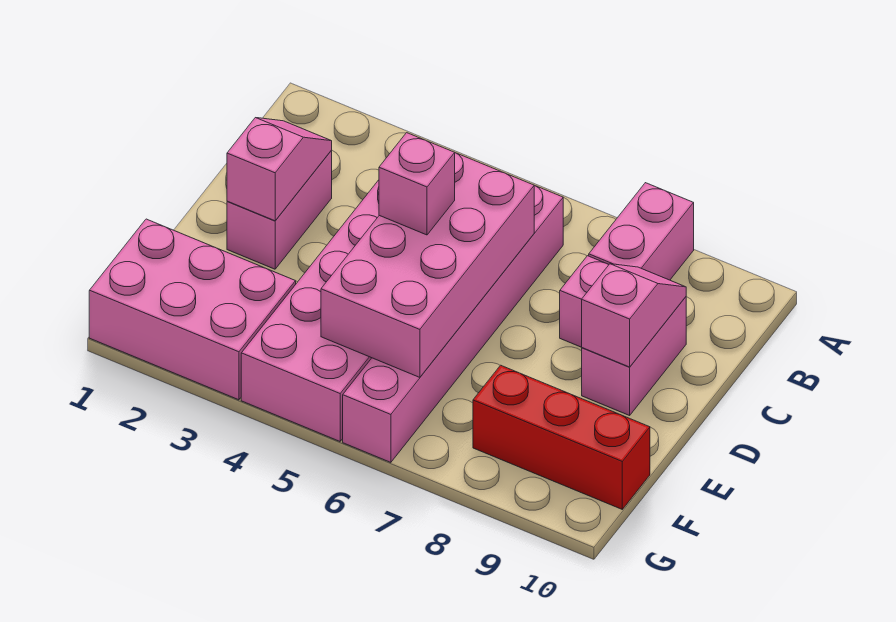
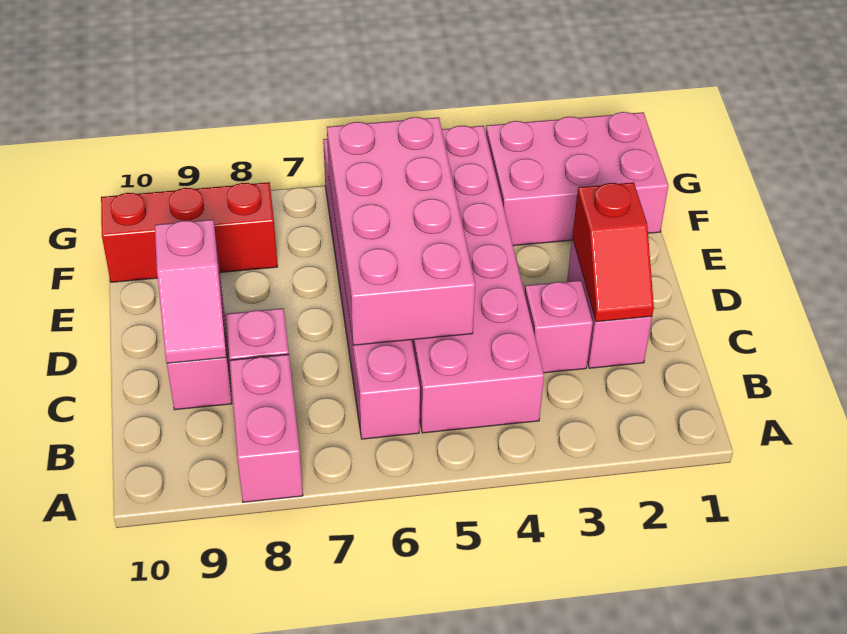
pink slope C2:D2 level 2 top D -> red slope C2:D2 level 2 top D
pink brick D5 level 3 -> pink brick C3 level 1

